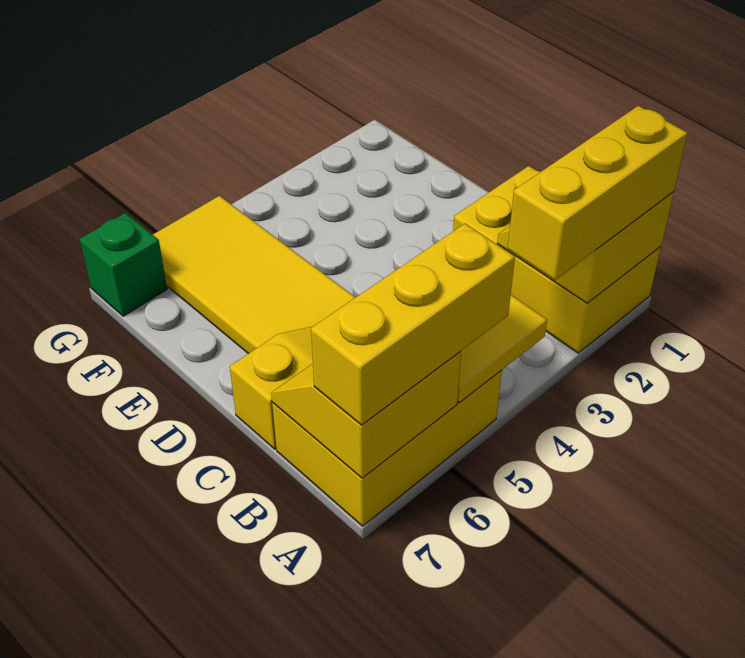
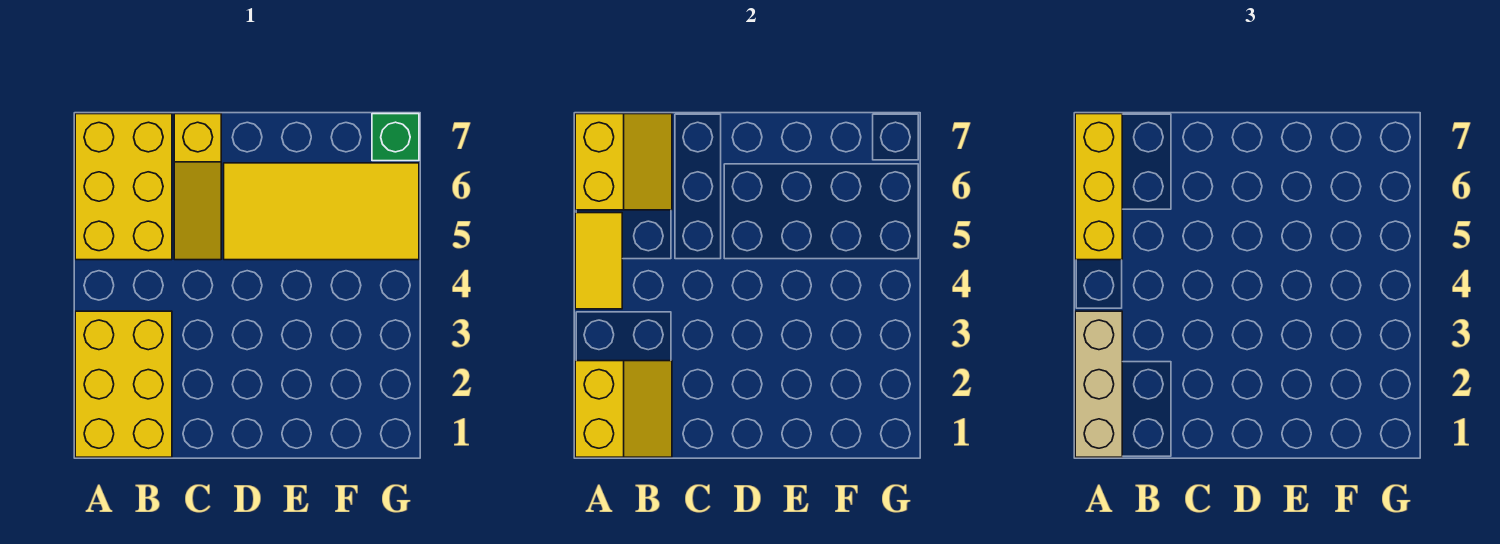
yellow brick A1:C2 level 1 -> yellow brick A1:B3 level 1
yellow brick A1:A3 level 3 -> tan brick A1:A3 level 3

